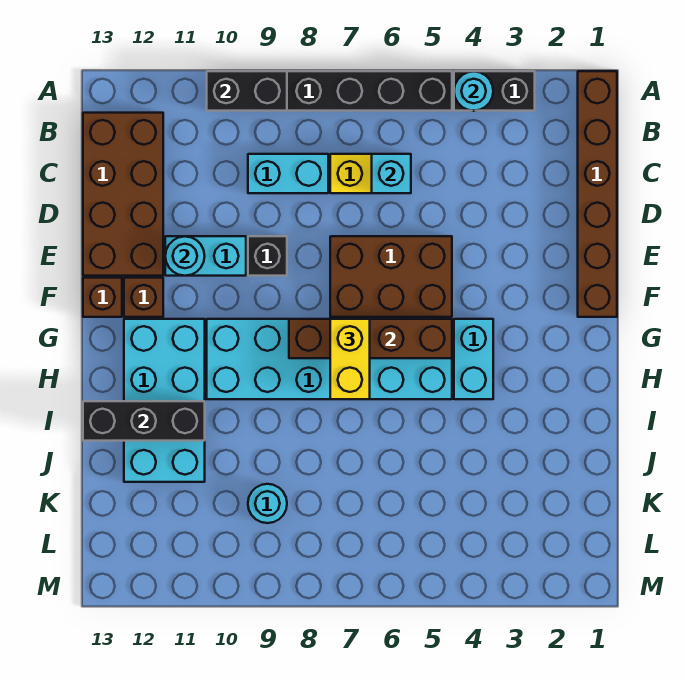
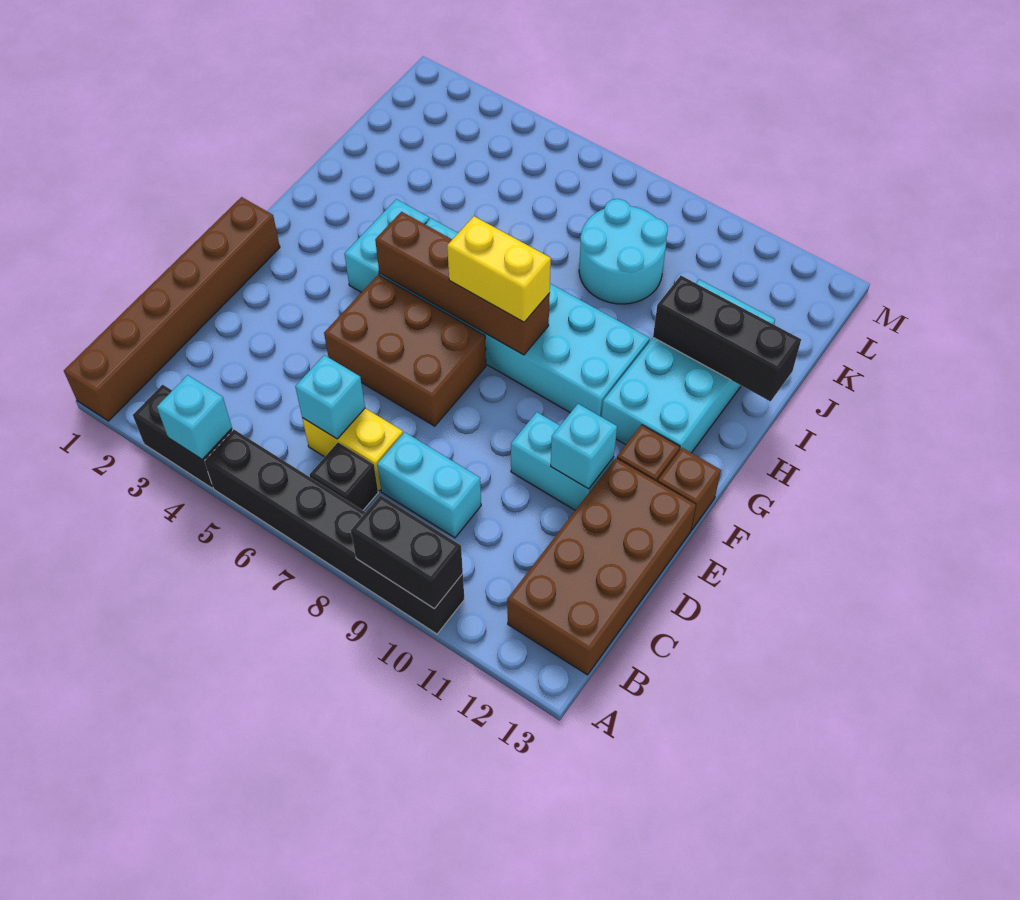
cyan round brick A4 level 2 -> cyan brick A4 level 2
black brick E9 level 1 -> black brick B7 level 1
cyan round brick E11 level 2 -> cyan brick E11 level 2
yellow brick G7:H7 level 3 -> yellow brick G7:G8 level 3
cyan round brick K9 level 1 -> cyan round brick J8:K9 level 1

